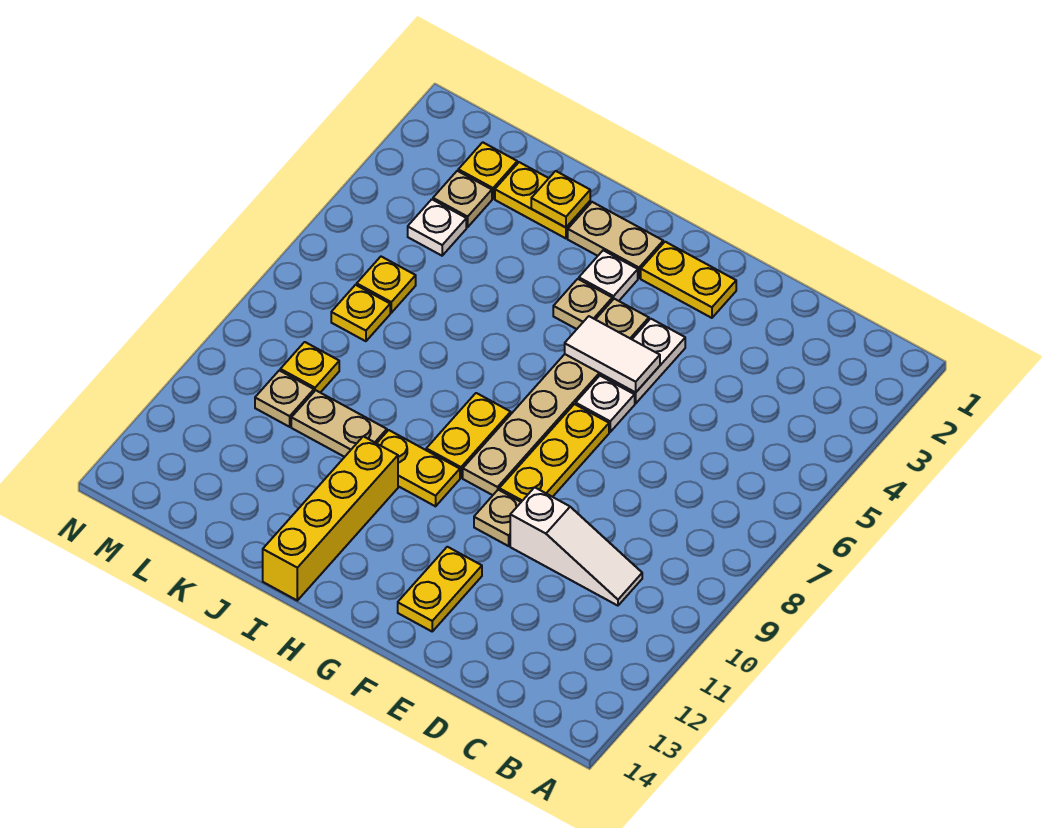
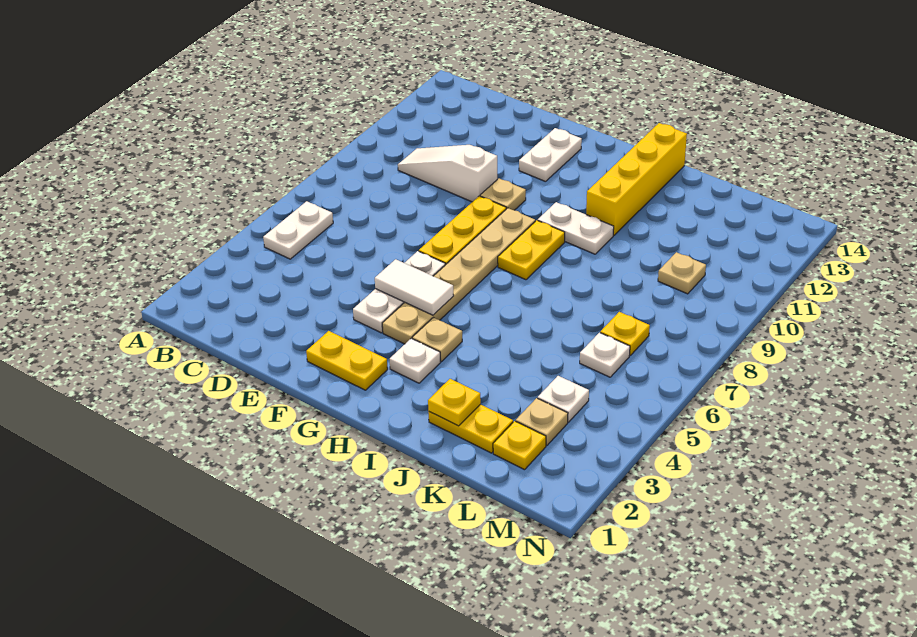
none -> white plate B5:B6 level 1
yellow plate F12:F13 level 1 -> white plate F12:F13 level 1
tan plate H2:I2 level 1 -> none
yellow plate H10:I10 level 1 -> white plate H10:I10 level 1
tan plate J10:K10 level 1 -> none
yellow plate L6 level 1 -> white plate L6 level 1
yellow plate L9 level 1 -> none

